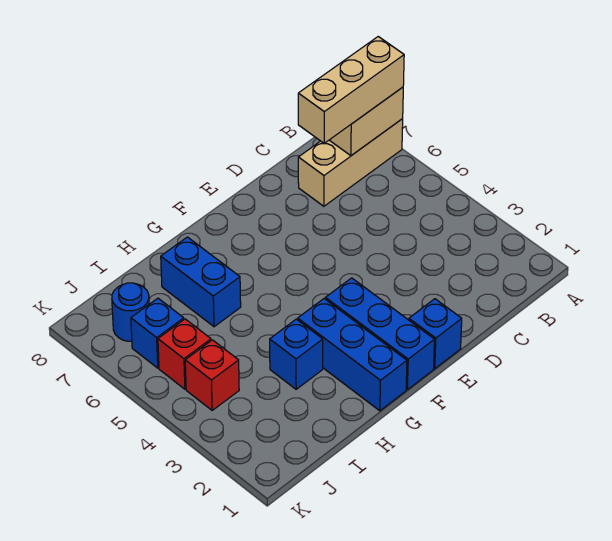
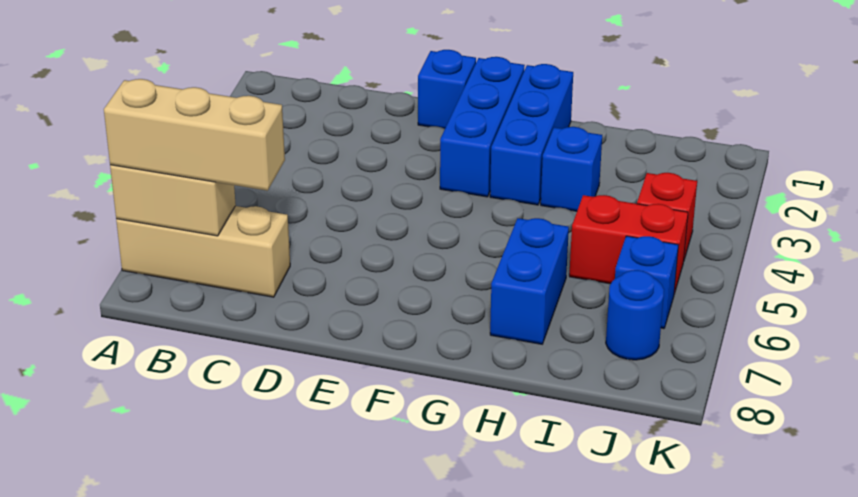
red brick J5 level 1 -> red brick I5:J5 level 1

